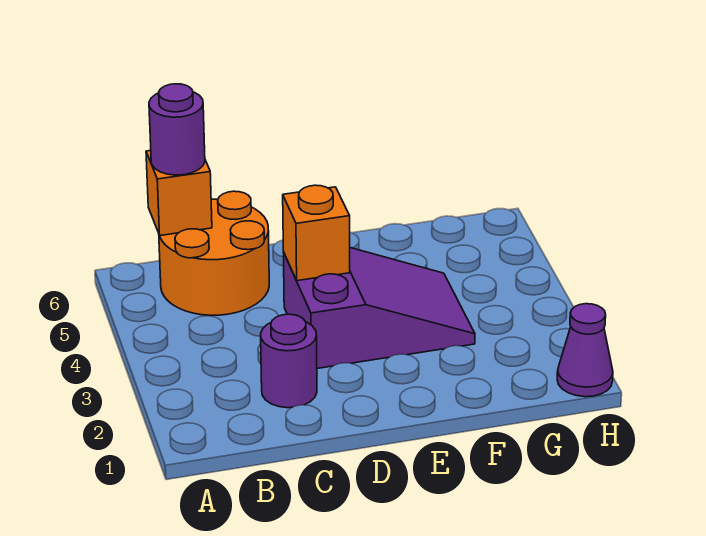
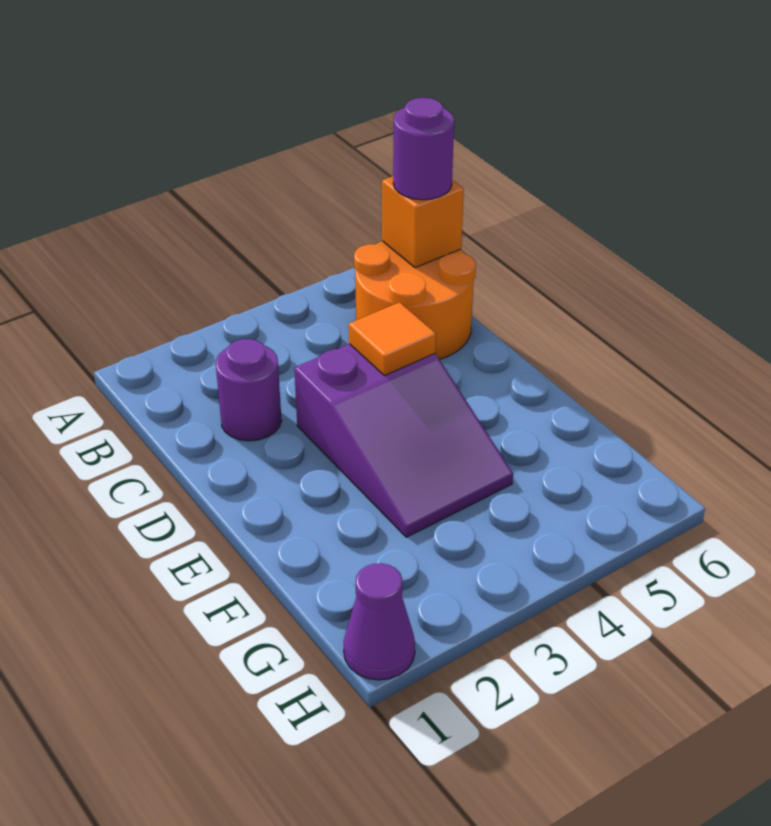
orange brick D4 level 2 -> orange tile D4 level 2

